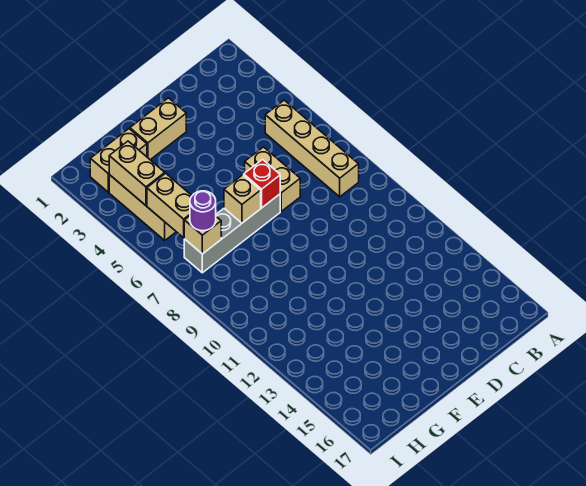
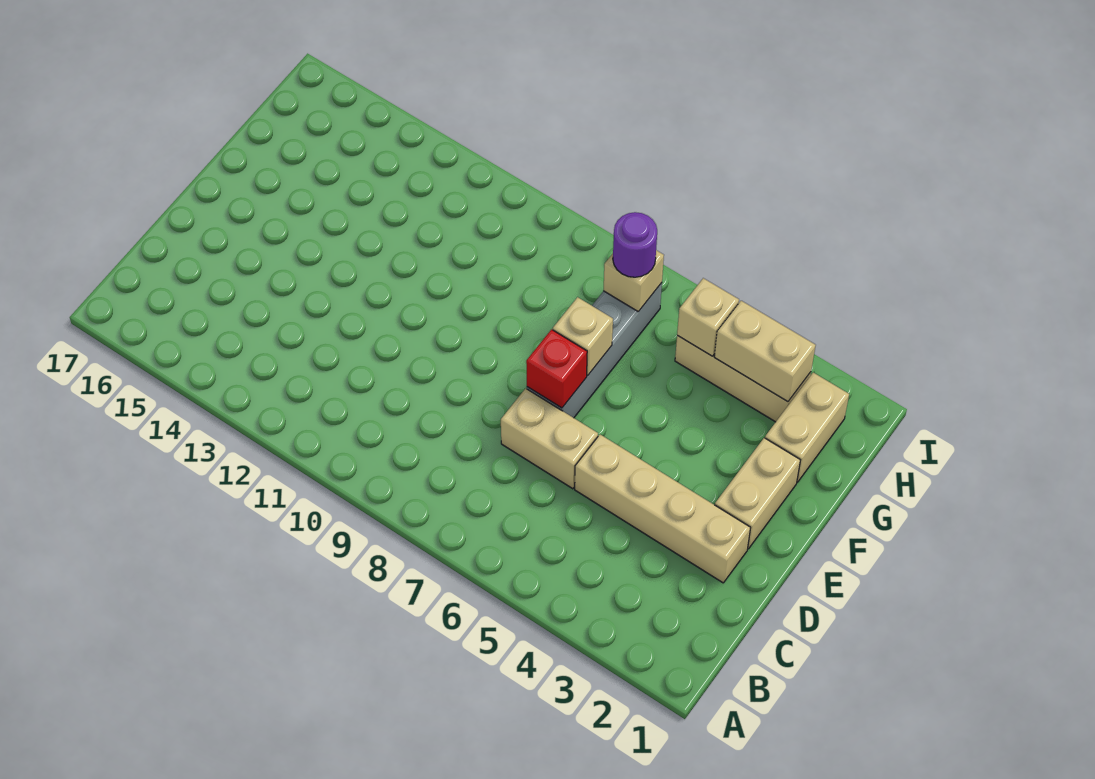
tan brick B5:B8 level 1 -> tan brick D2:D5 level 1
tan brick H5:H6 level 2 -> tan brick H5 level 2

